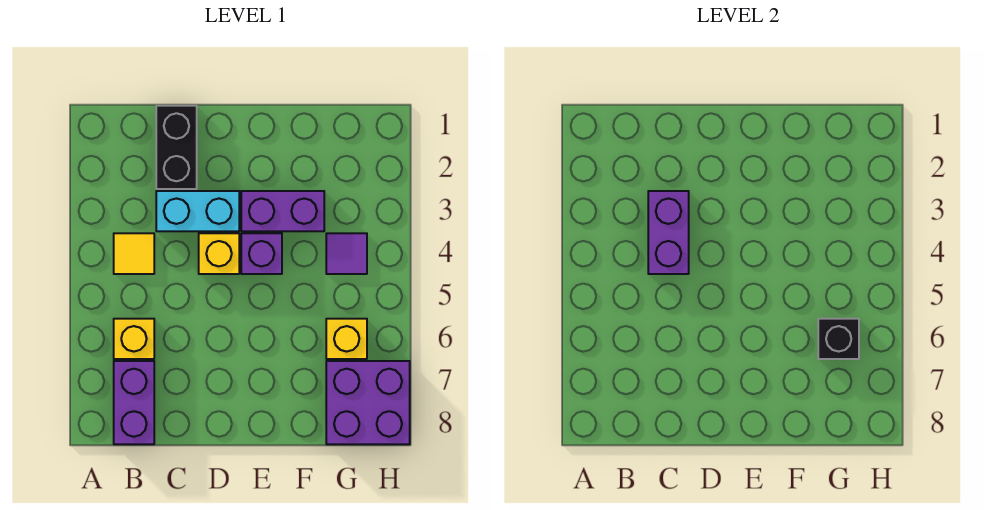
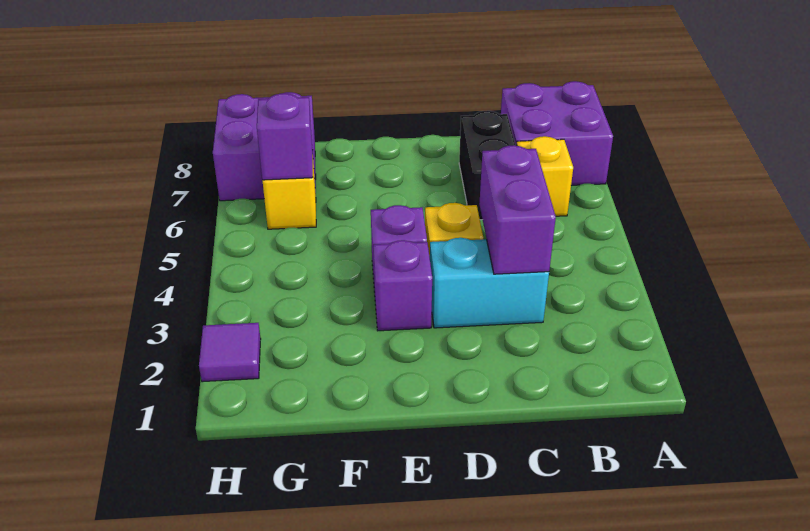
yellow tile B4 level 1 -> none
purple brick B7:B8 level 1 -> purple brick A7:B8 level 1
black brick C1:C2 level 1 -> black brick C6:C7 level 1
purple brick E3:F3 level 1 -> purple brick E3 level 1
purple tile G4 level 1 -> purple tile H2 level 1
black brick G6 level 2 -> purple brick G6 level 2

